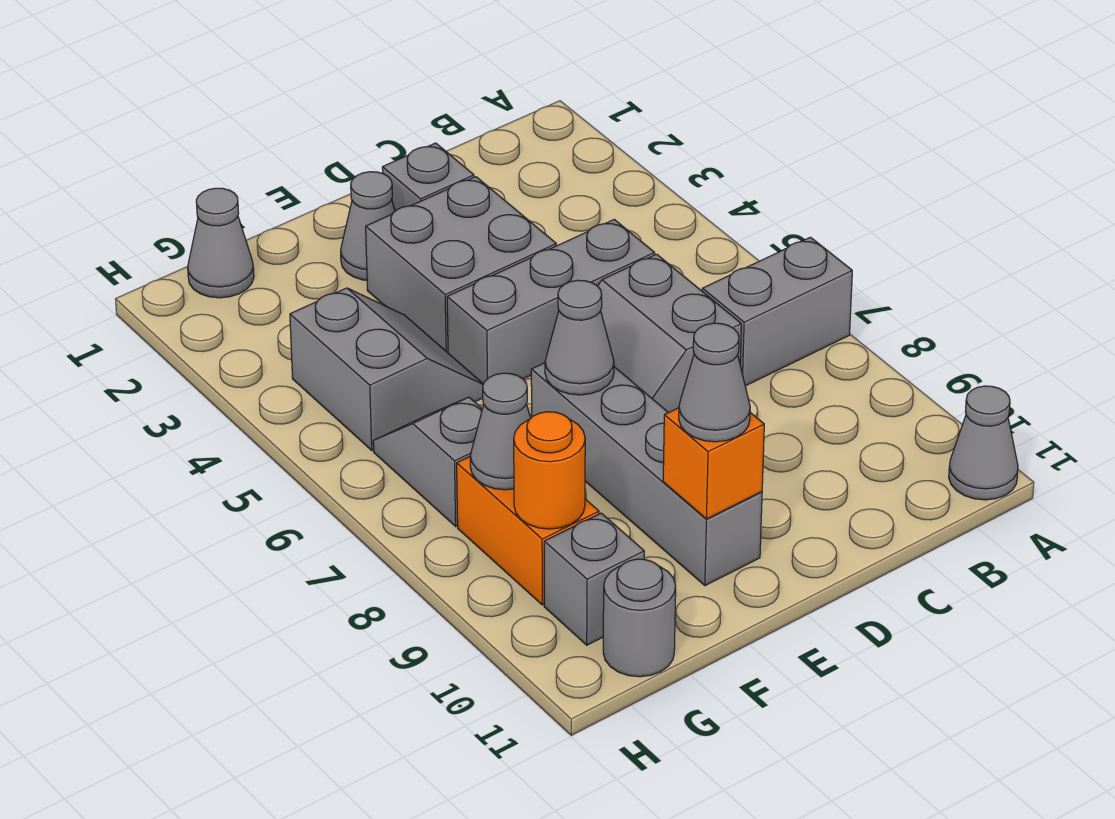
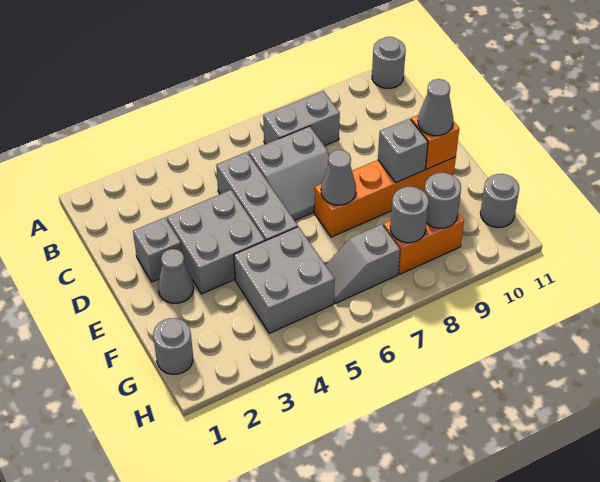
grey brick A7:B7 level 1 -> grey brick B7:B8 level 1
grey cone A11 level 1 -> grey round brick A11 level 1
grey brick E7:E10 level 1 -> orange brick E7:E10 level 1
grey slope F4:G5 level 1 top G -> grey brick F4:G5 level 1
grey cone G1 level 1 -> grey round brick G1 level 1
grey cone G8 level 2 -> grey round brick G8 level 2
orange round brick G9 level 2 -> grey round brick G9 level 2
grey brick G10 level 1 -> grey brick E9 level 2

